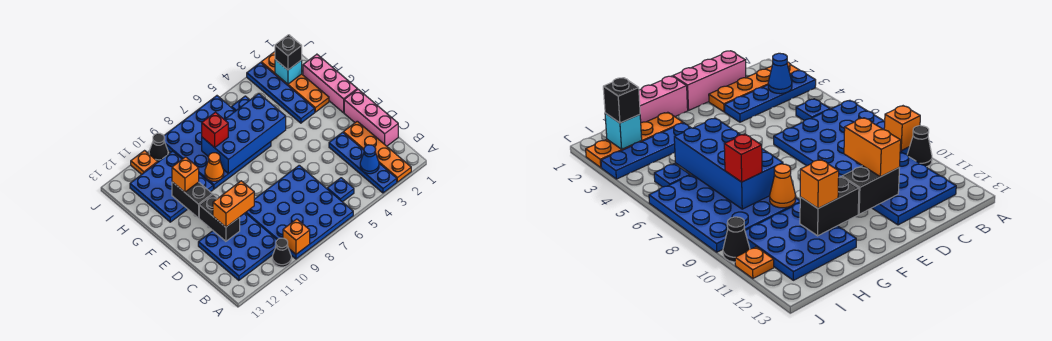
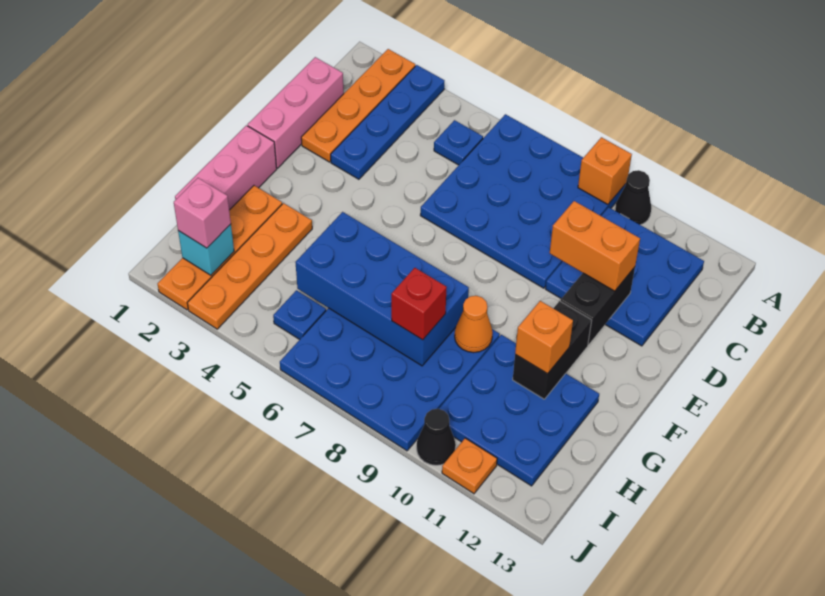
blue cone B3 level 2 -> none
blue plate G3:J3 level 1 -> orange plate G3:J3 level 1
black brick I2 level 3 -> pink brick I2 level 3

